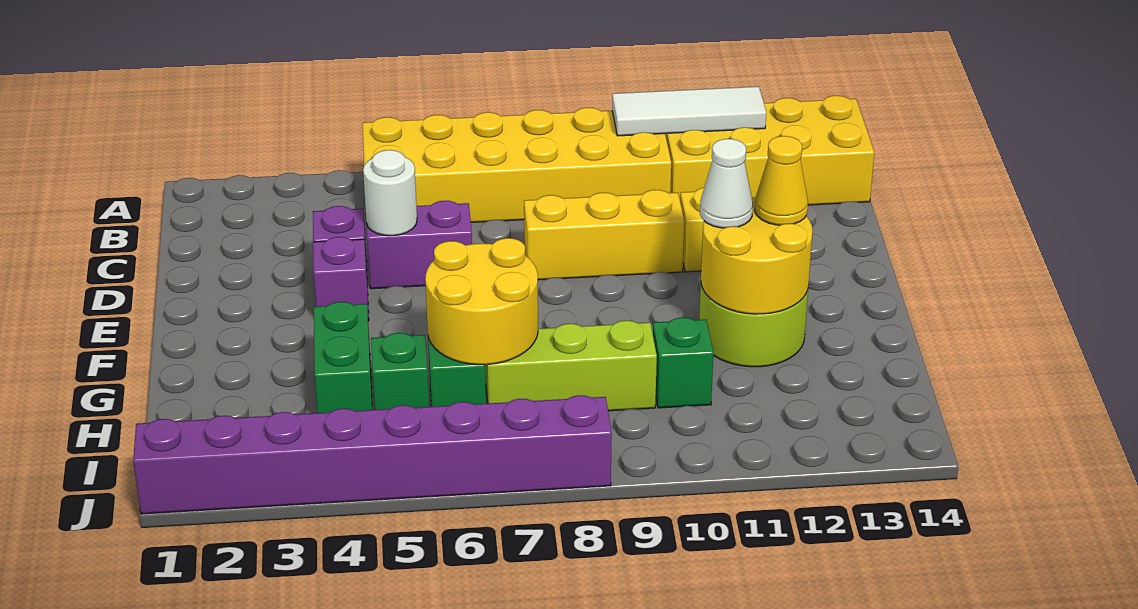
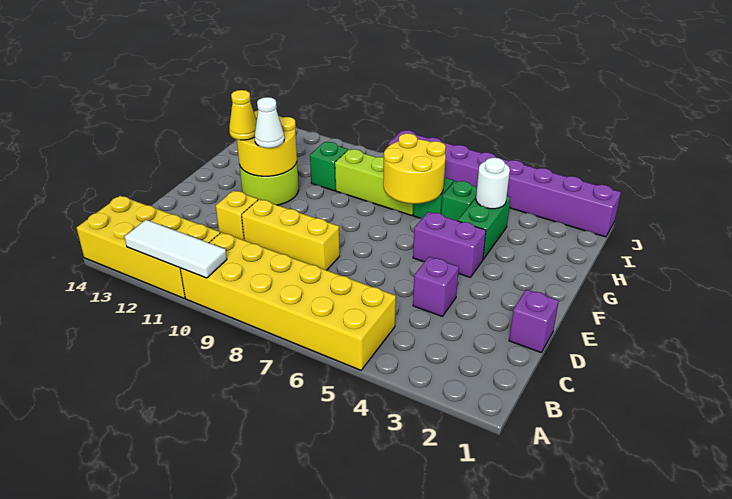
purple brick D5:D6 level 1 -> purple brick F4:F5 level 1
white round brick D5 level 2 -> white round brick H4 level 2
purple brick E4 level 1 -> purple brick D1 level 1

